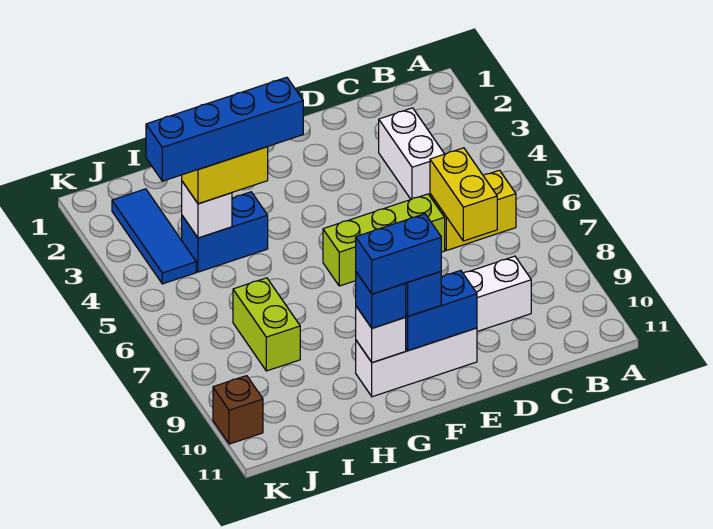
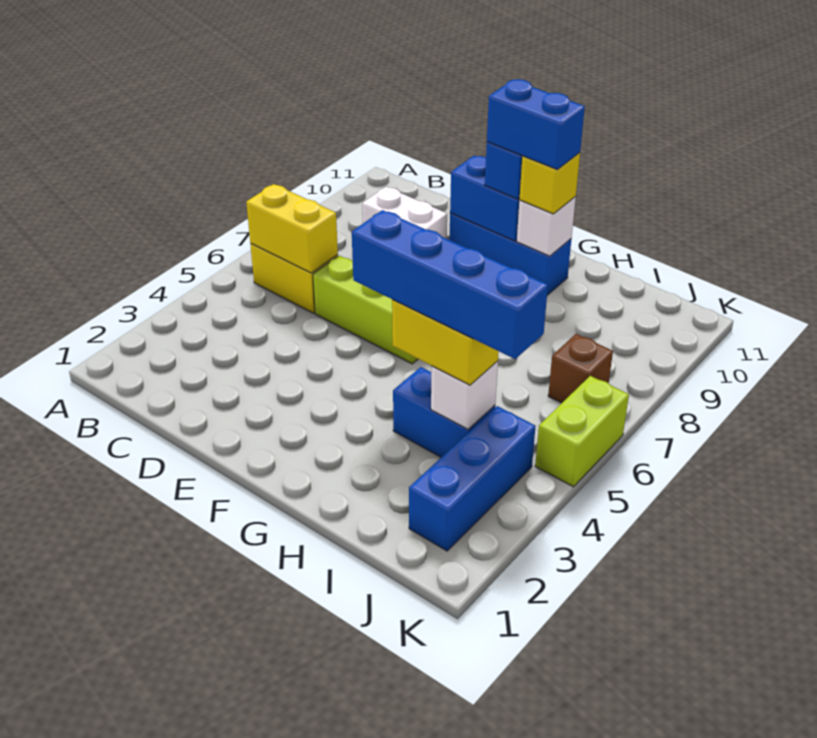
white brick C3:C4 level 1 -> none
yellow brick C6:C7 level 2 -> yellow brick B6:C6 level 2
white brick E10:G10 level 1 -> blue brick E10:G10 level 1
blue brick G10 level 3 -> yellow brick G10 level 3
lime brick I7:I8 level 1 -> lime brick K5:K6 level 1
blue tile J2:J4 level 1 -> blue brick J2:J4 level 1
brown brick K10 level 1 -> brown brick J7 level 1

